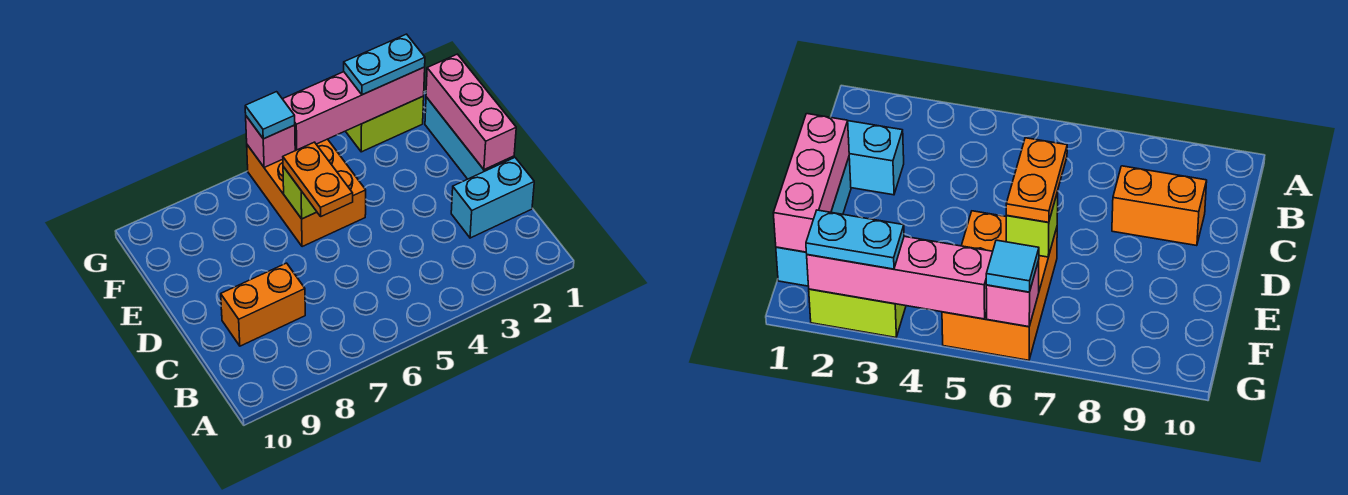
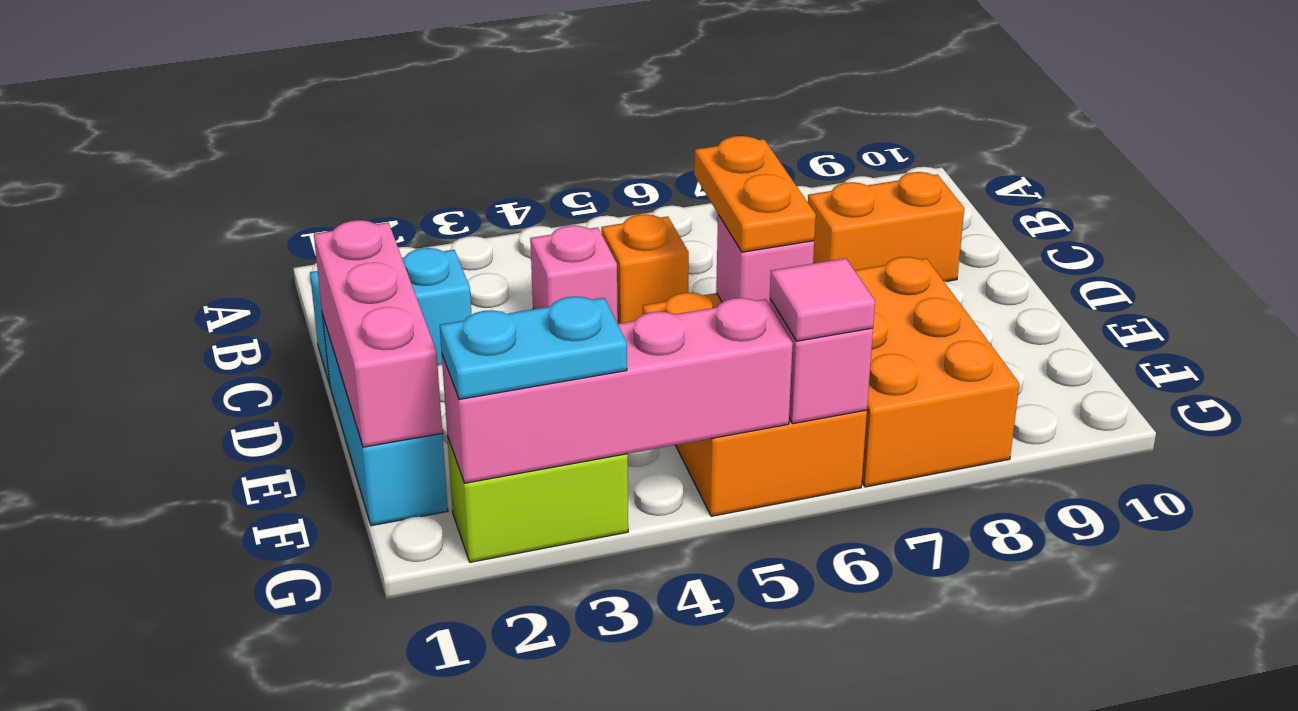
none -> pink brick C4 level 1
none -> orange brick C5 level 1
lime brick E6 level 2 -> pink brick E6 level 2
none -> orange brick E7:G8 level 1
cyan tile G6 level 3 -> pink tile G6 level 3

